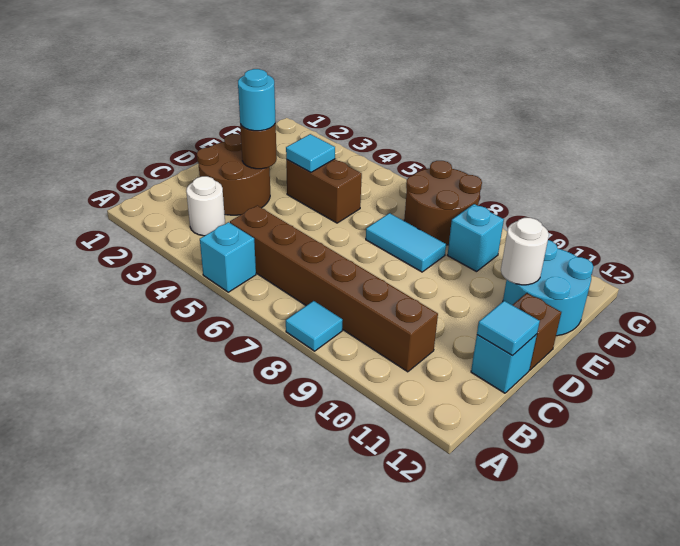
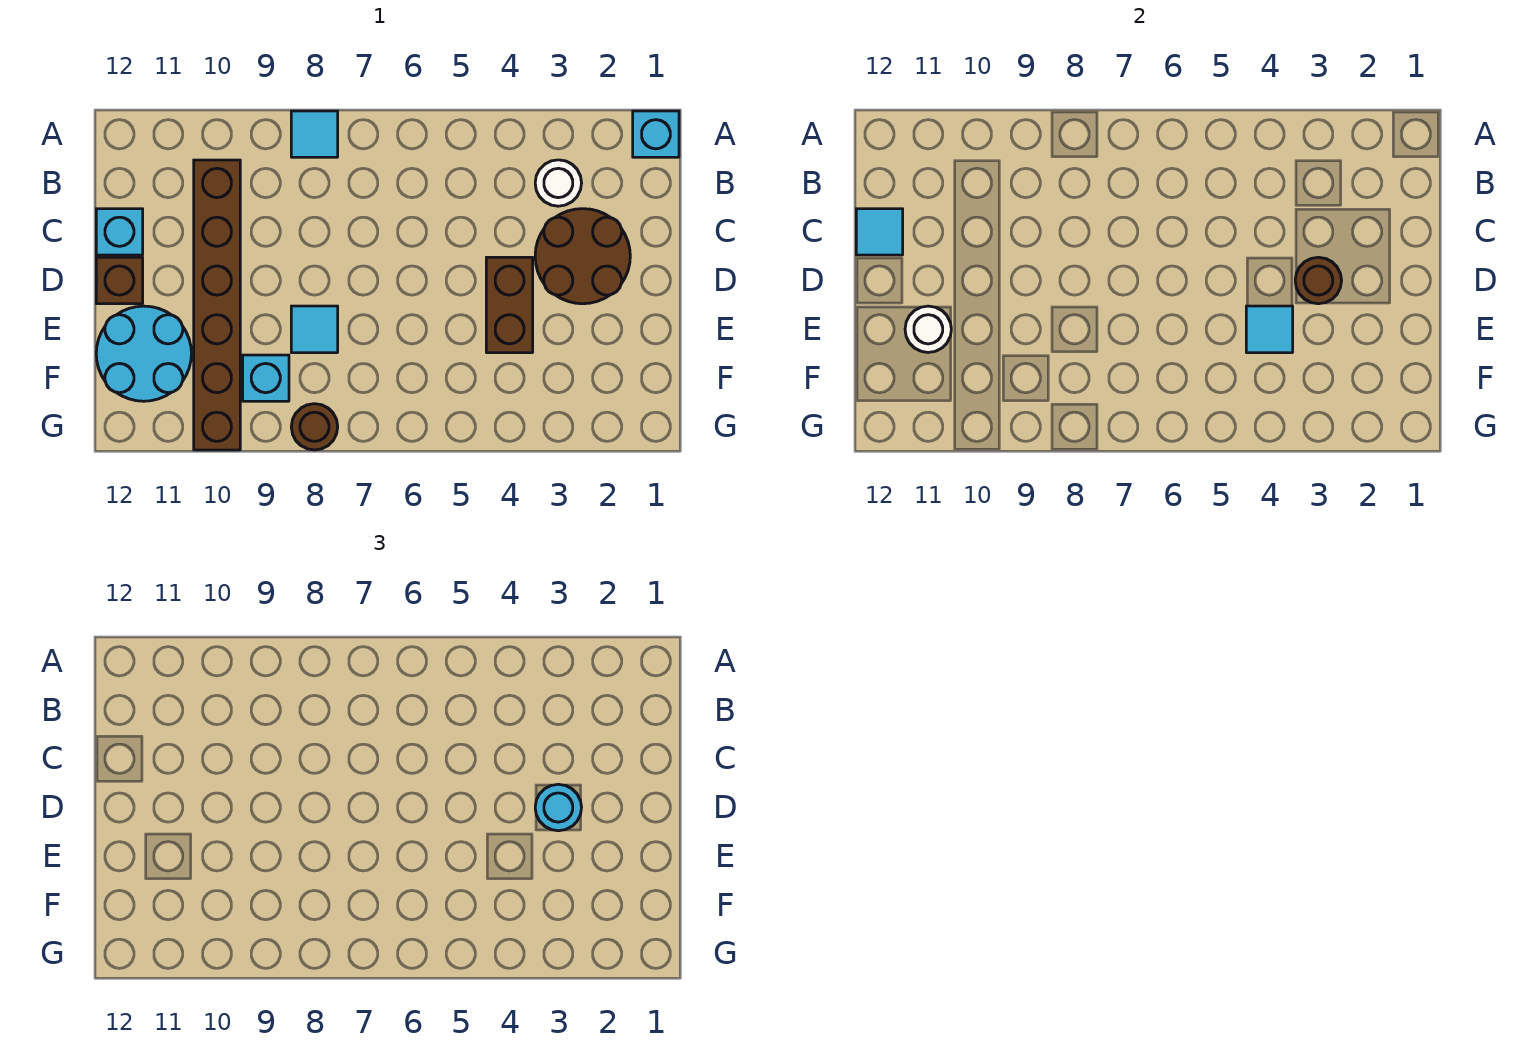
cyan brick A5 level 1 -> cyan brick A1 level 1
brown brick B5:B10 level 1 -> brown brick B10:G10 level 1
brown brick E4:E5 level 1 -> brown brick D4:E4 level 1
cyan tile E7:E8 level 1 -> cyan tile E8 level 1
brown round brick F7:G8 level 1 -> brown round brick G8 level 1

